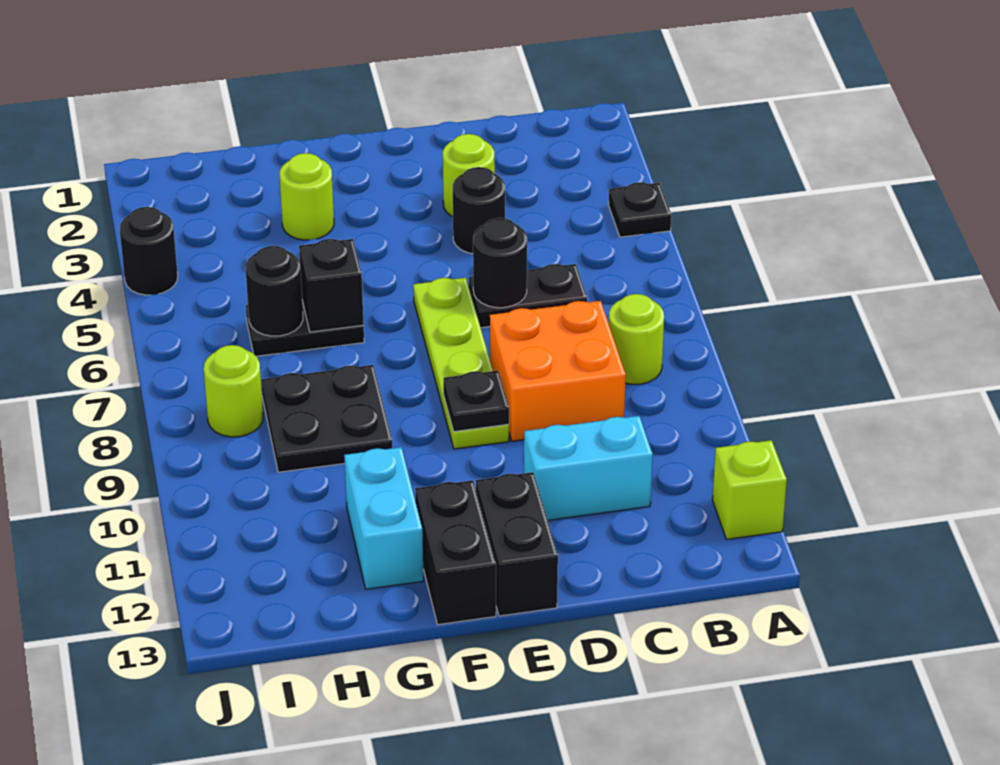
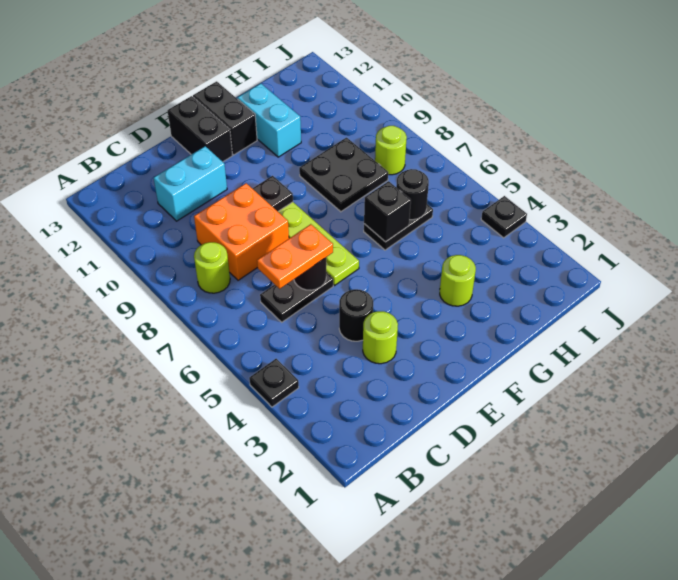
lime brick A12 level 1 -> none
none -> orange plate C6:D6 level 3
black round brick J4 level 1 -> black plate J4 level 1

